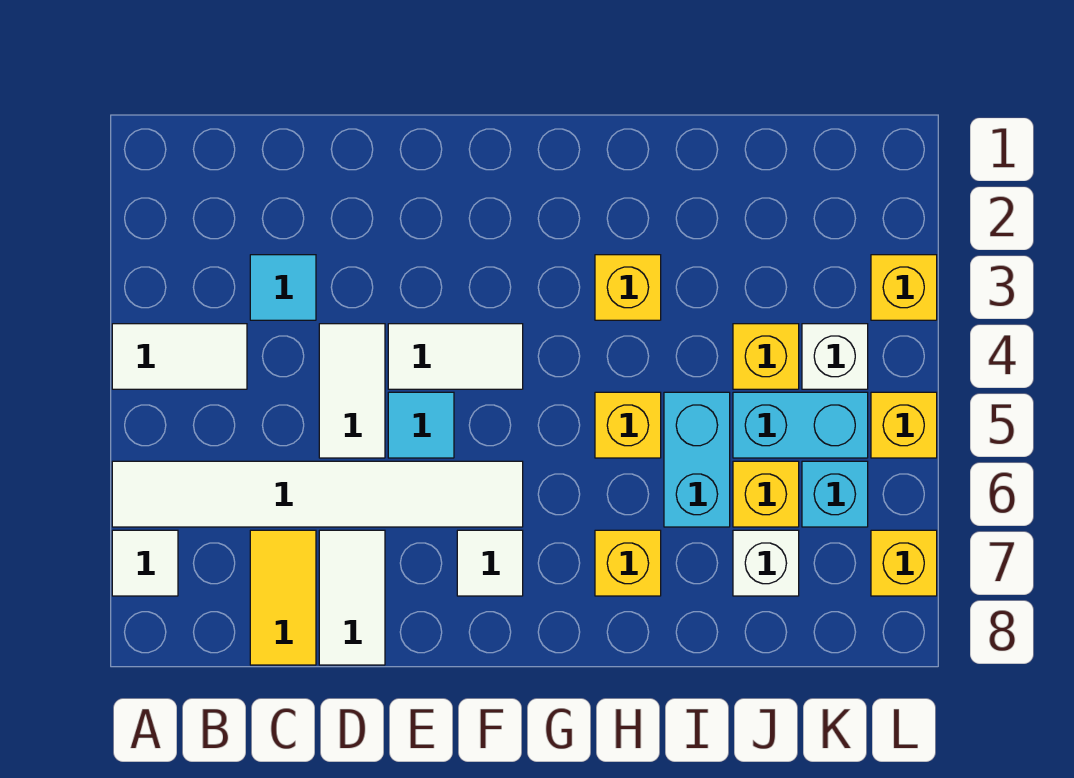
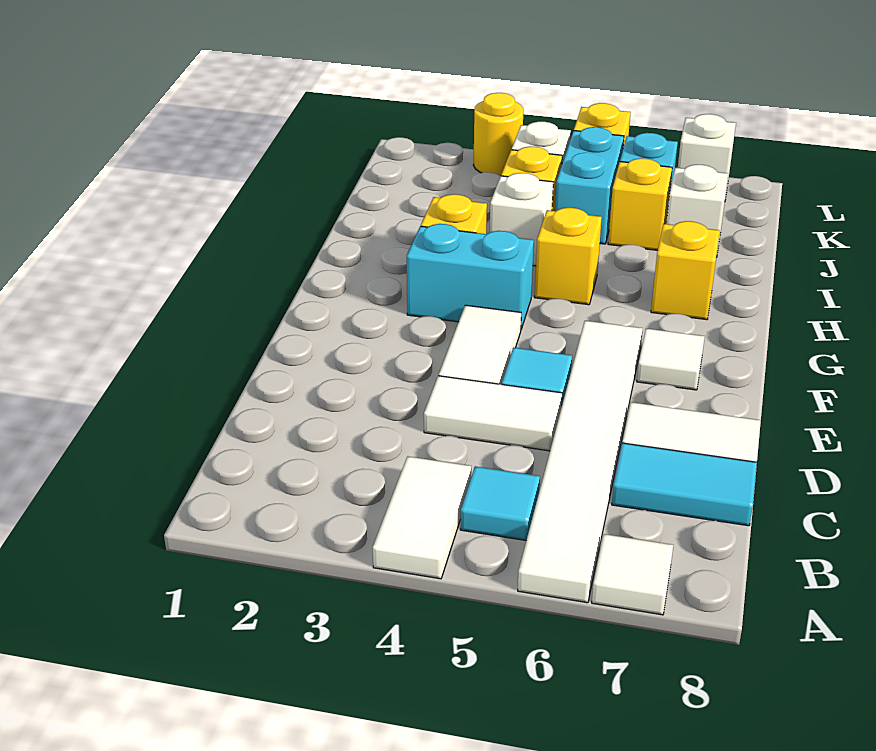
cyan tile C3 level 1 -> cyan tile B5 level 1
yellow tile C7:C8 level 1 -> cyan tile C7:C8 level 1
none -> white brick I4 level 1
cyan brick I5:I6 level 1 -> cyan brick G3:G4 level 1
yellow brick L3 level 1 -> yellow round brick L3 level 1
yellow brick L7 level 1 -> white brick L7 level 1

